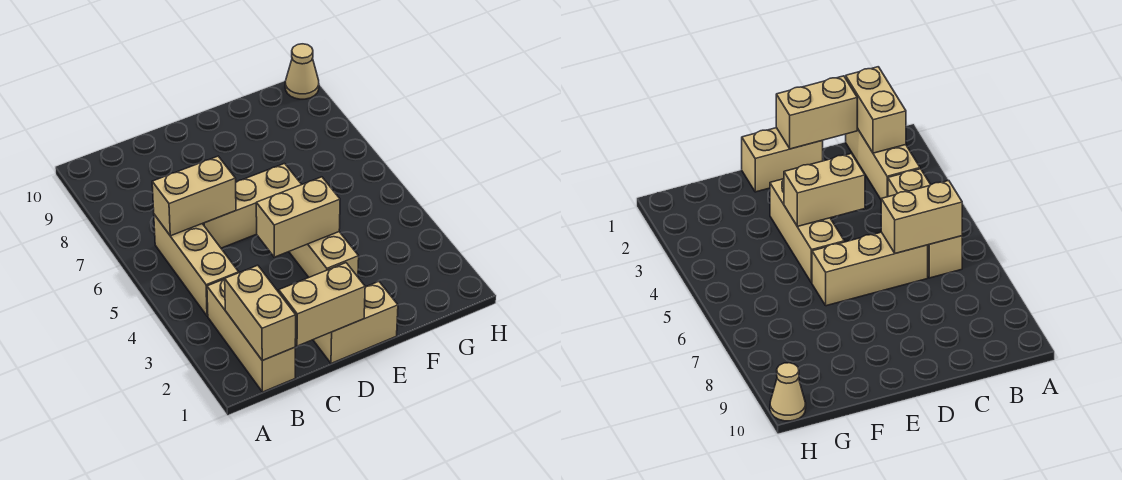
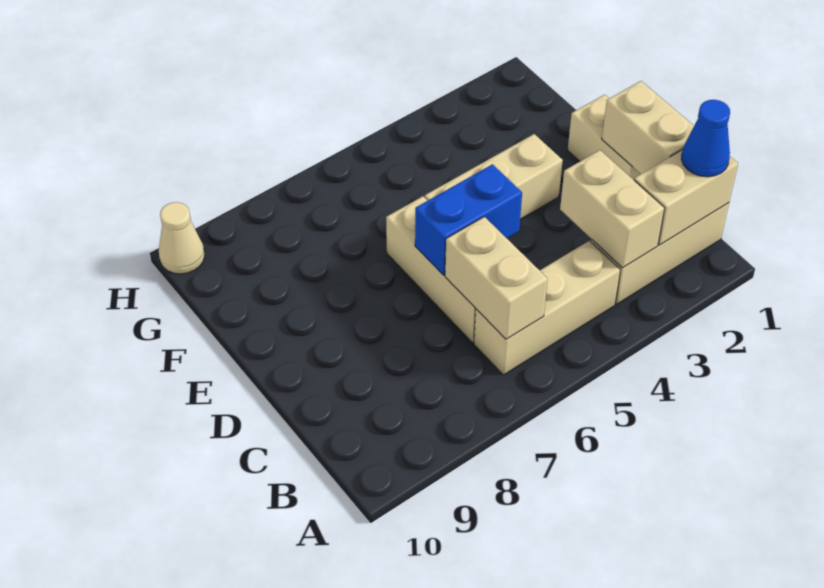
none -> blue cone B1 level 3
tan brick D4:E4 level 2 -> tan brick B3:C3 level 2
none -> blue brick D5:D6 level 2

